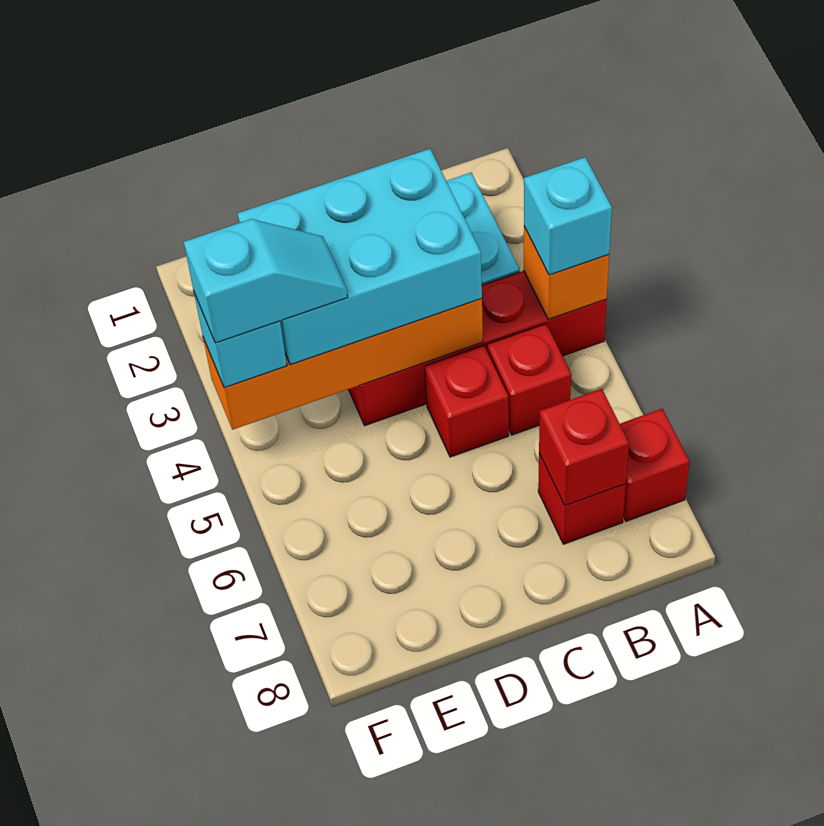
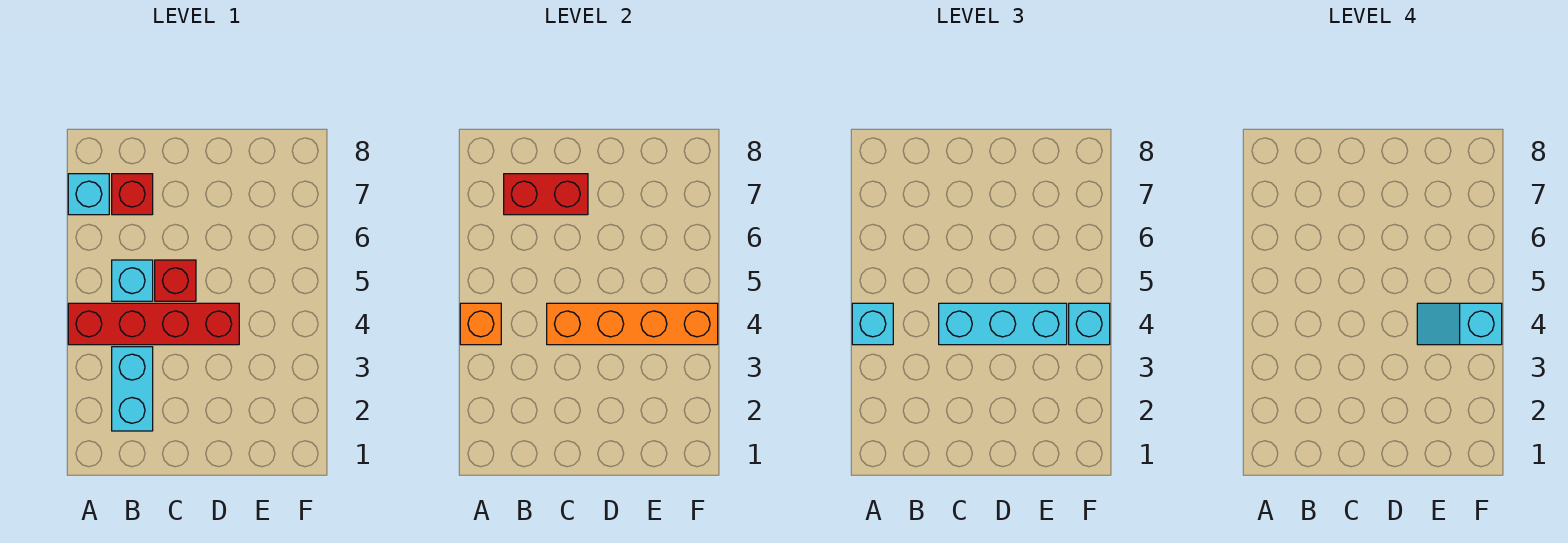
red brick A7 level 1 -> cyan brick A7 level 1
red brick B5 level 1 -> cyan brick B5 level 1
red brick B7 level 2 -> red brick B7:C7 level 2
cyan brick C3:E4 level 3 -> cyan brick C4:E4 level 3

